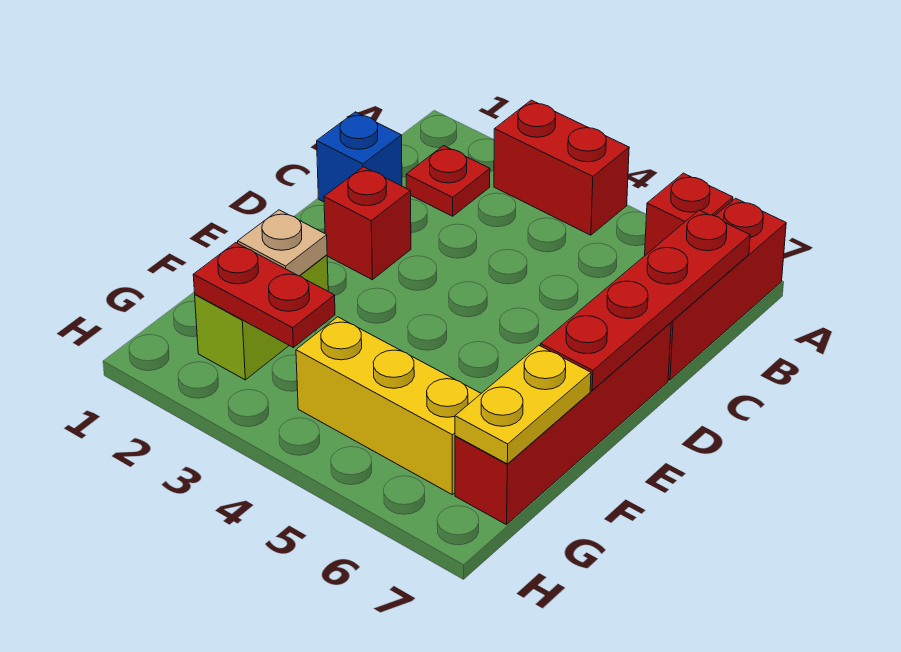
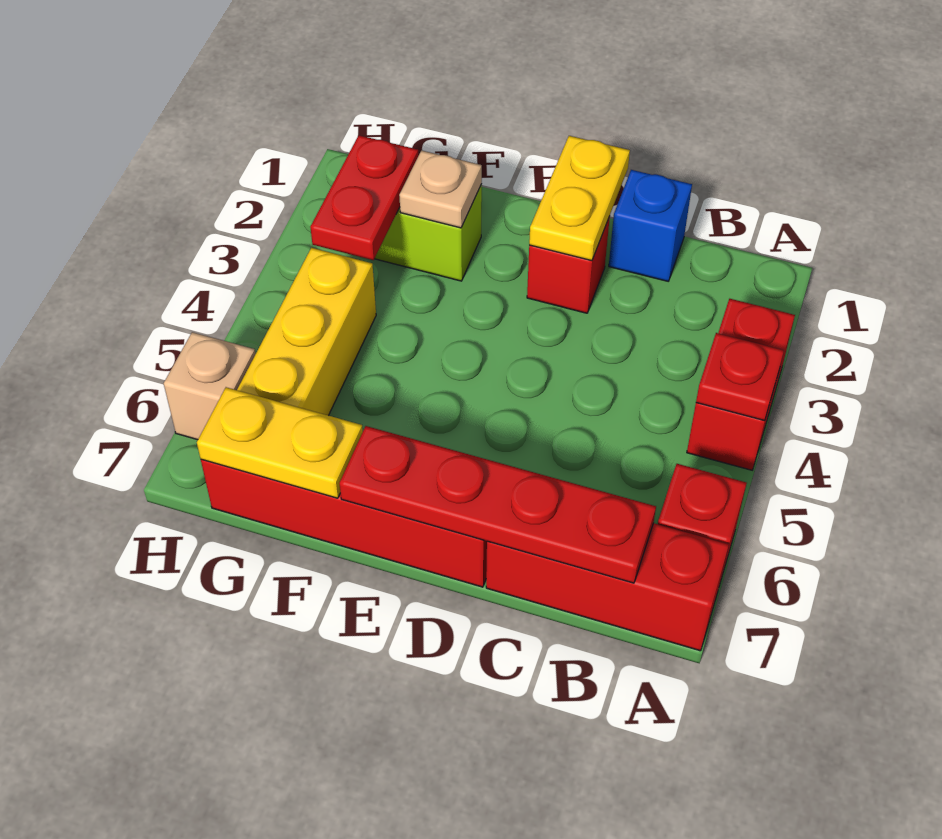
red plate B2 level 1 -> red plate A4 level 2
none -> yellow plate D1:D2 level 2
none -> tan brick H6 level 1

